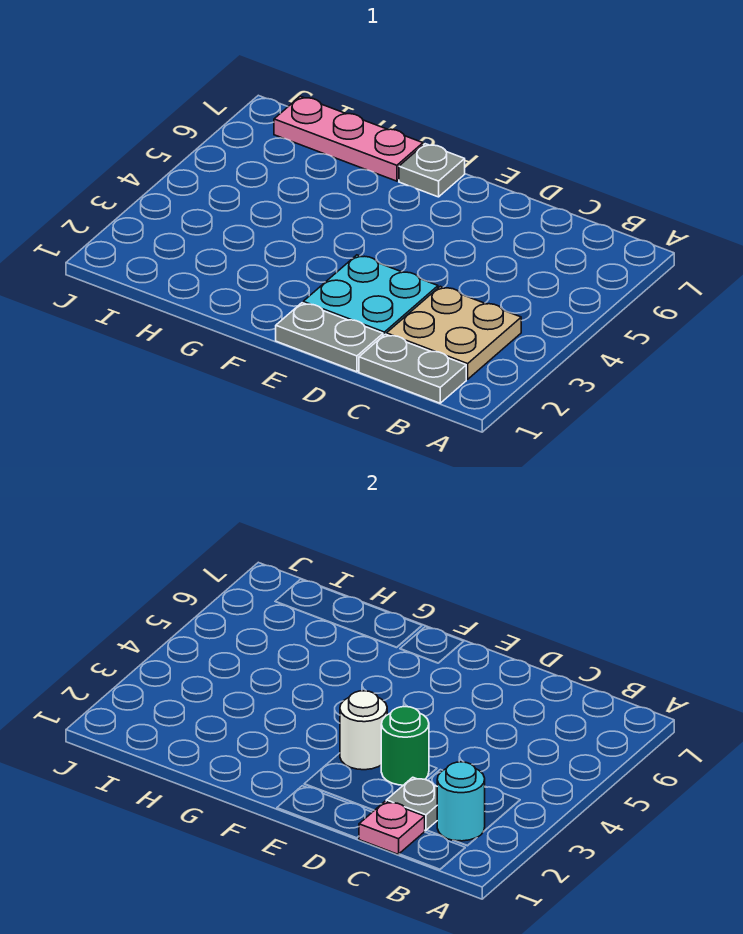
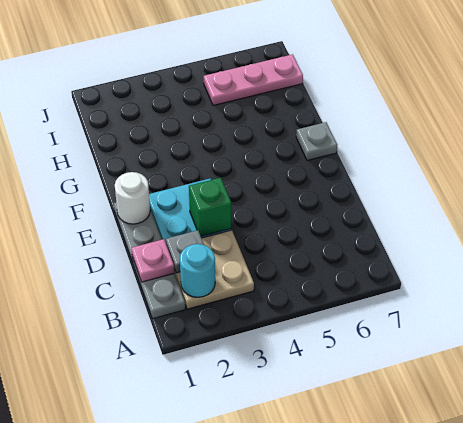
green round brick D3 level 2 -> green brick D3 level 2
white round brick E3 level 2 -> white round brick E1 level 2
pink plate G7:I7 level 1 -> pink plate I5:I7 level 1

